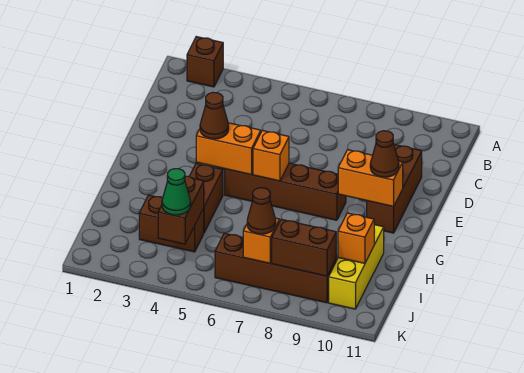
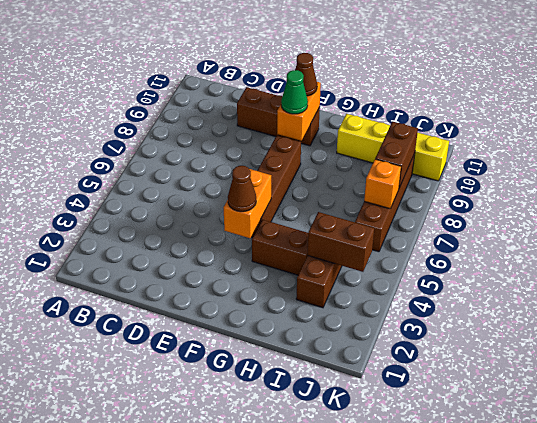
brown brick A2 level 1 -> none
orange brick F6 level 2 -> none
yellow brick H10:J10 level 1 -> yellow brick H10:K10 level 1
orange brick I10 level 2 -> none
green cone J4 level 3 -> green cone F9 level 3
brown cone J7 level 3 -> none

